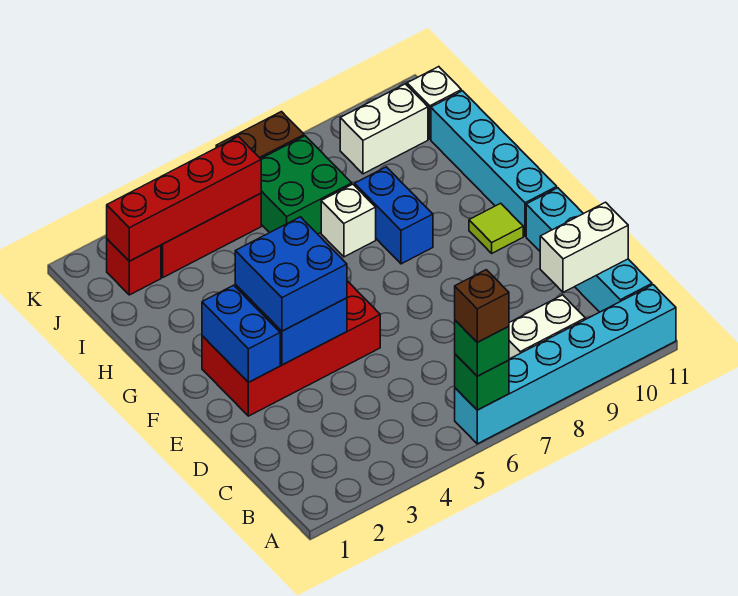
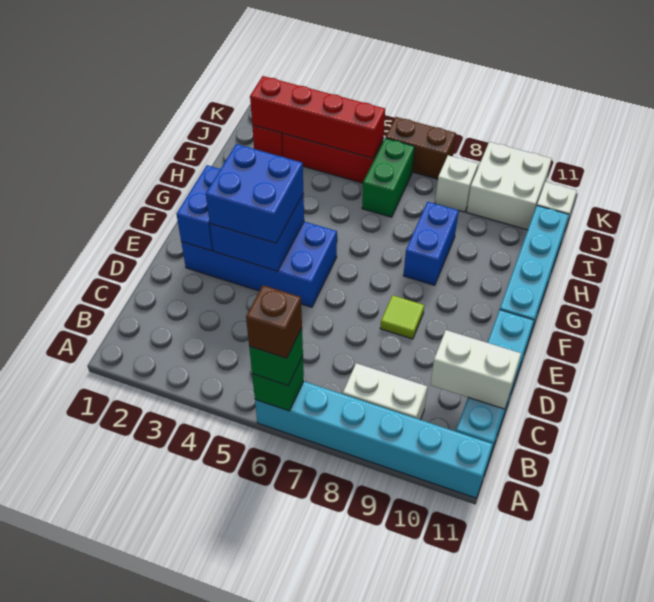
red brick E2:F5 level 1 -> blue brick E2:F5 level 1
lime tile F10 level 1 -> lime tile E8 level 1
white brick H7 level 1 -> white brick J8 level 1
green brick I6:J7 level 1 -> green brick I6:J6 level 1
white brick J9:J10 level 1 -> white brick J9:K10 level 1

